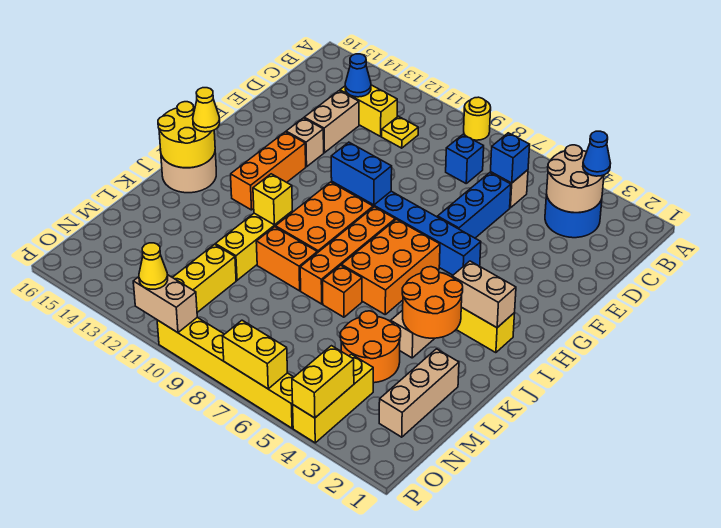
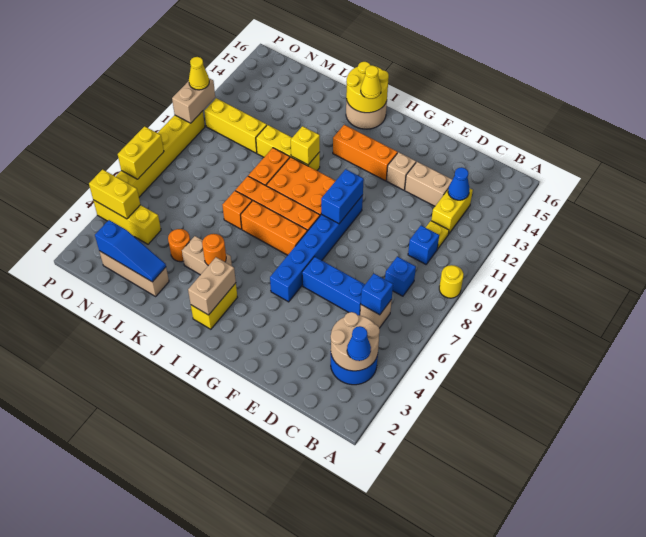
none -> blue brick C10 level 1
orange brick H6:J7 level 1 -> orange brick H7:J7 level 1
orange round brick J3:K4 level 2 -> orange round brick J4 level 2
none -> blue slope L2:N2 level 2 top N
orange round brick L4:M5 level 1 -> orange round brick L4 level 1

